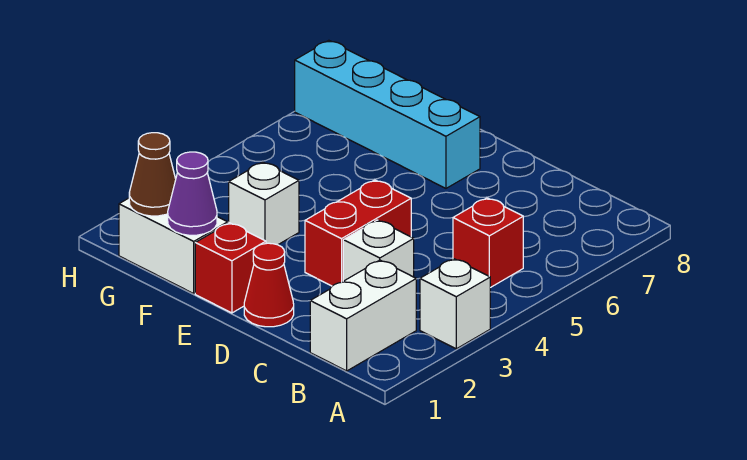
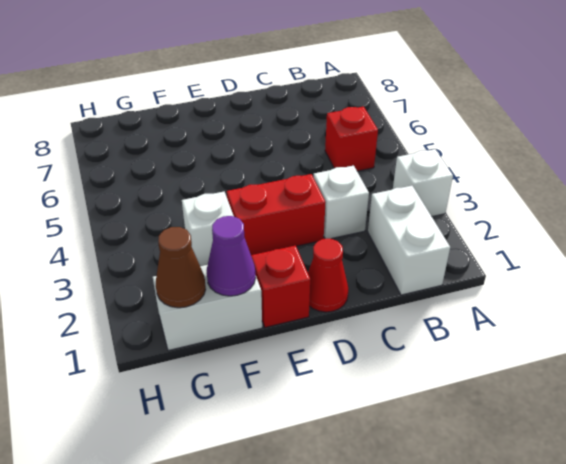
red brick D3:D4 level 1 -> red brick D3:E3 level 1
cyan brick E7:H7 level 1 -> none

